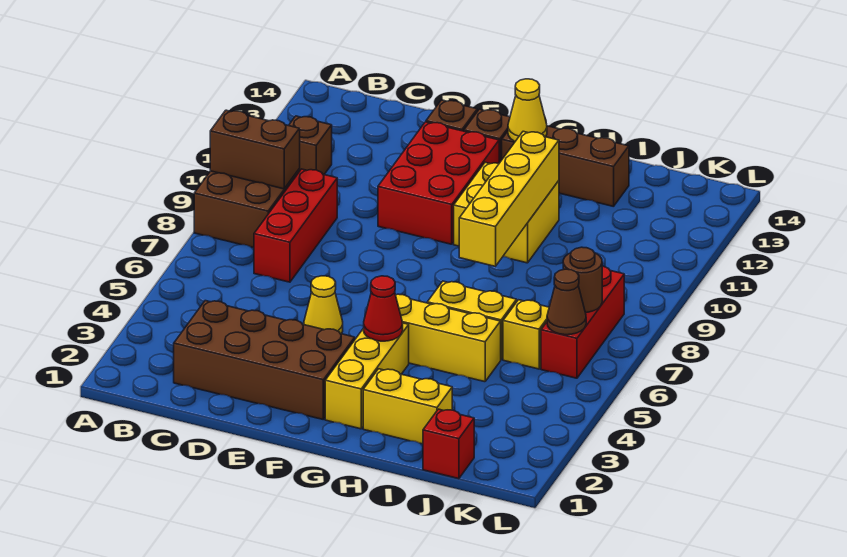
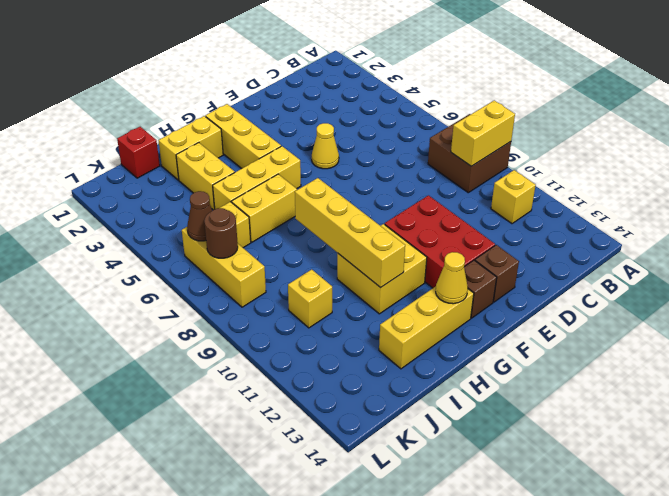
brown brick A9:B9 level 2 -> yellow brick A9:B9 level 2
brown brick B11 level 1 -> yellow brick B11 level 1
brown brick C2:F3 level 1 -> none
red brick C7:C9 level 1 -> none
red cone G4 level 2 -> none
brown brick G13:I13 level 1 -> yellow brick G13:I13 level 1
none -> yellow brick I3:I4 level 1
none -> yellow brick J10 level 1
red brick K6:K8 level 1 -> yellow brick K6:K8 level 1

